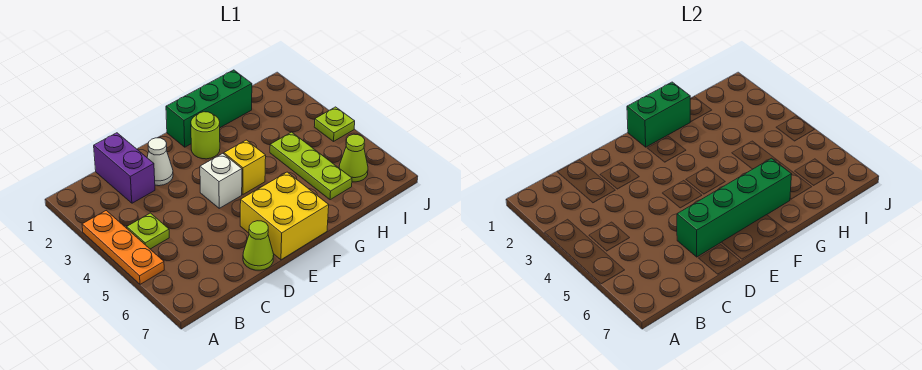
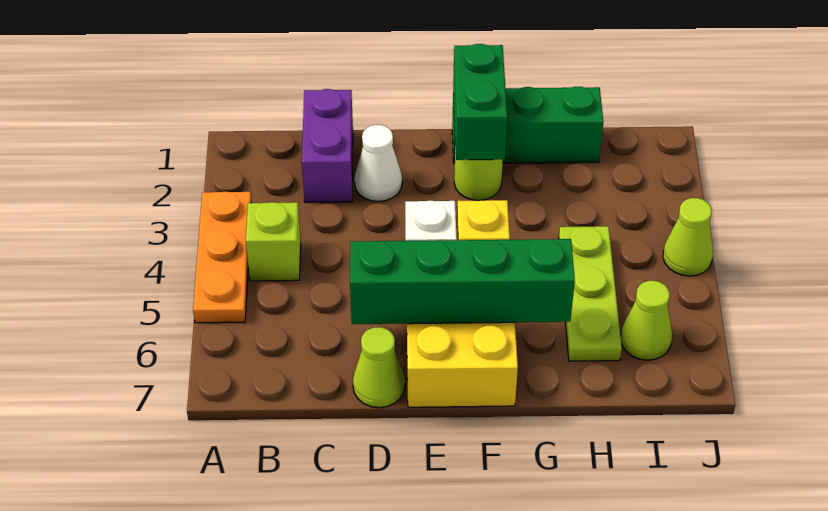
lime plate B4 level 1 -> lime brick B4 level 1
green brick F1:G1 level 2 -> green brick F1:F2 level 2
lime plate J4 level 1 -> lime cone J4 level 1

